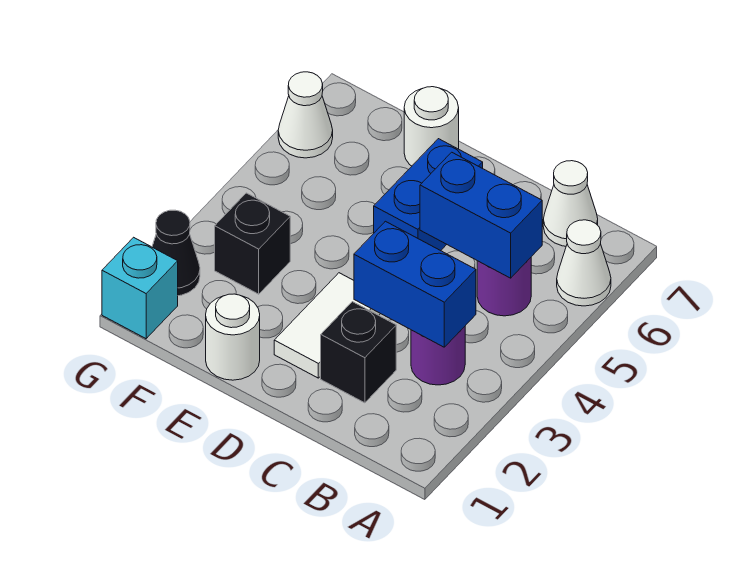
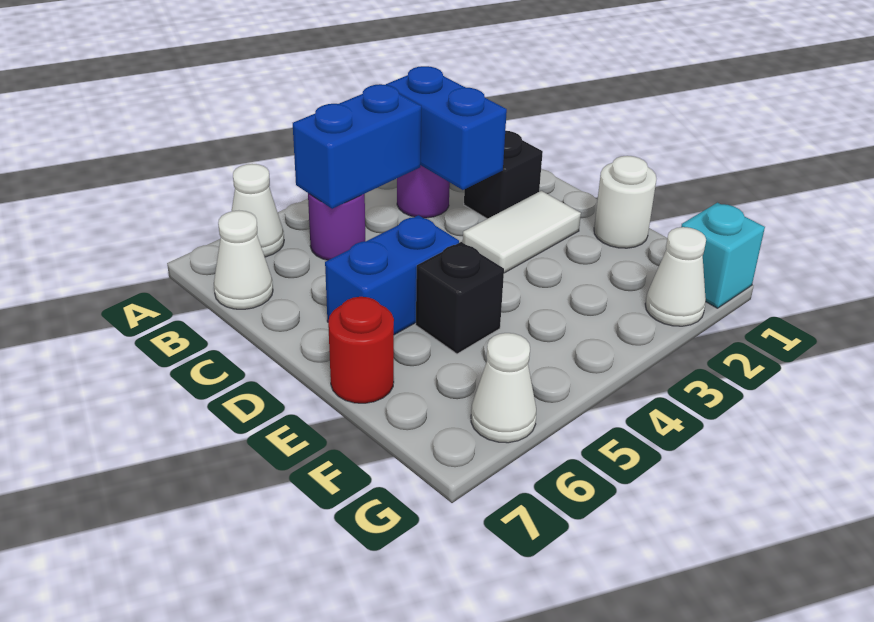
blue brick B5:C5 level 2 -> blue brick B4:B5 level 2
white round brick E7 level 1 -> red round brick E7 level 1
black brick F3 level 1 -> black brick E5 level 1
black cone G2 level 1 -> white cone G2 level 1

